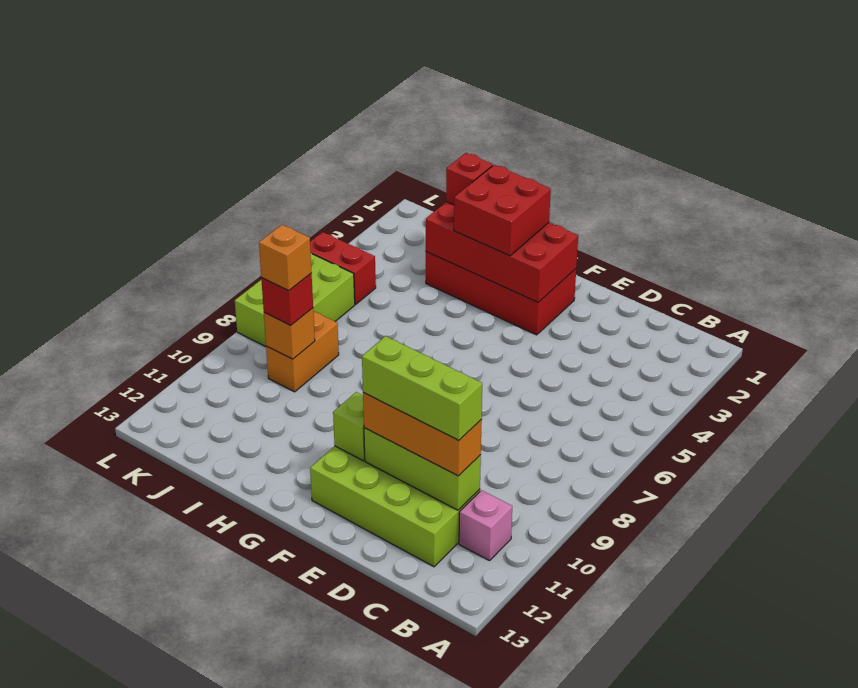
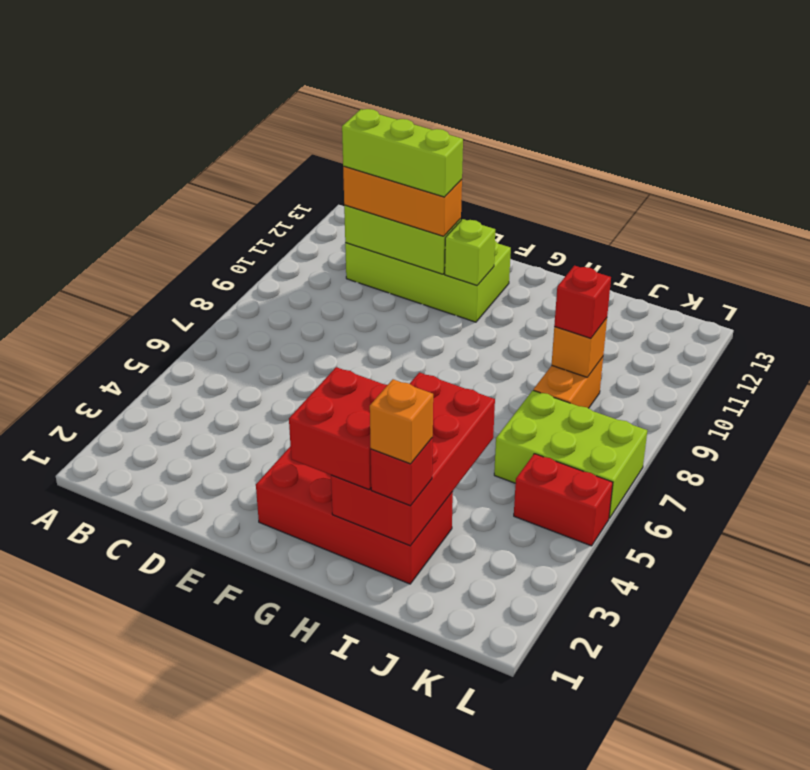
pink brick B11 level 1 -> none
red brick F2:I3 level 2 -> red brick H2:I5 level 2
orange brick J9 level 4 -> orange brick I2 level 4
lime brick K6:L8 level 1 -> lime brick J6:L7 level 1

